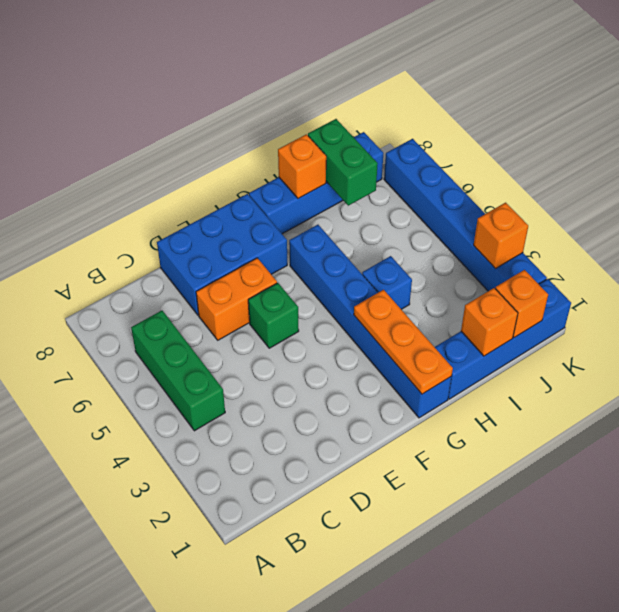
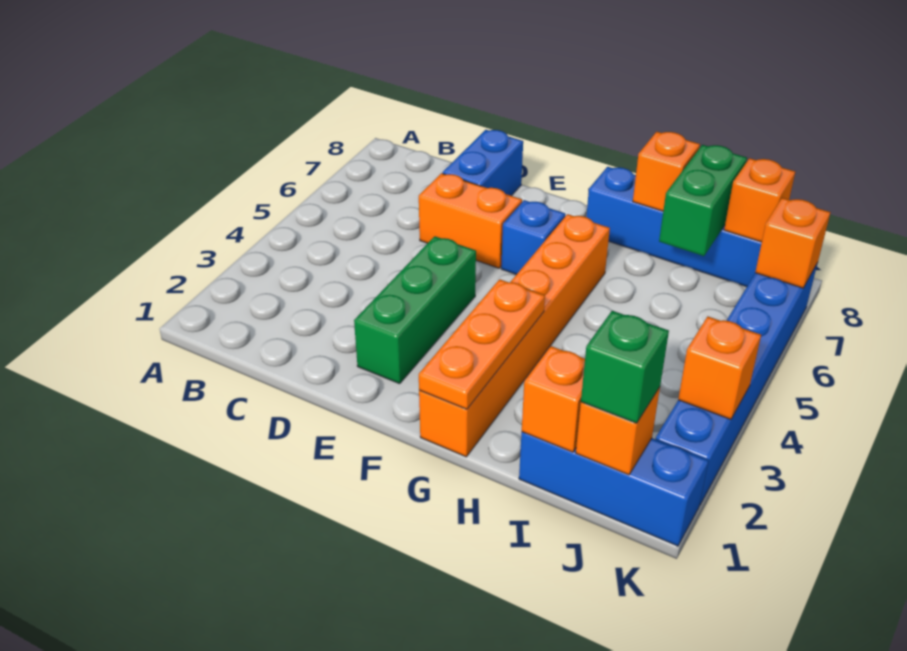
green brick B4:B6 level 1 -> green brick E2:E4 level 1
blue brick D7:F8 level 1 -> blue brick D7:D8 level 1
green brick E5 level 1 -> green brick J1 level 3
blue brick G1:G6 level 1 -> orange brick G1:G6 level 1
blue brick H1:K1 level 1 -> blue brick I1:K1 level 1
blue brick H4 level 1 -> blue brick F6 level 1
none -> orange brick J8 level 2
none -> orange brick K7 level 2

